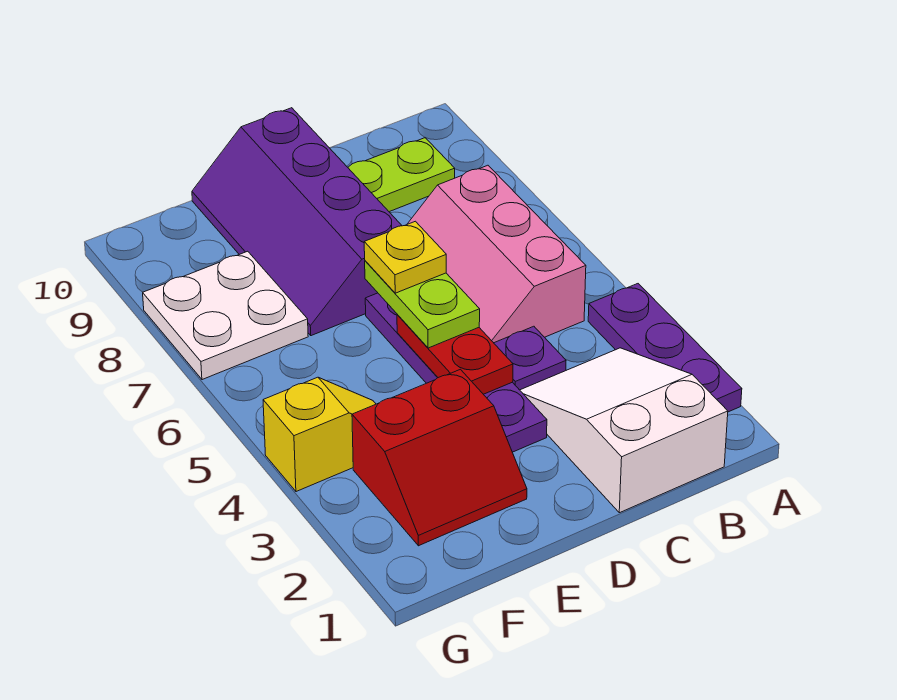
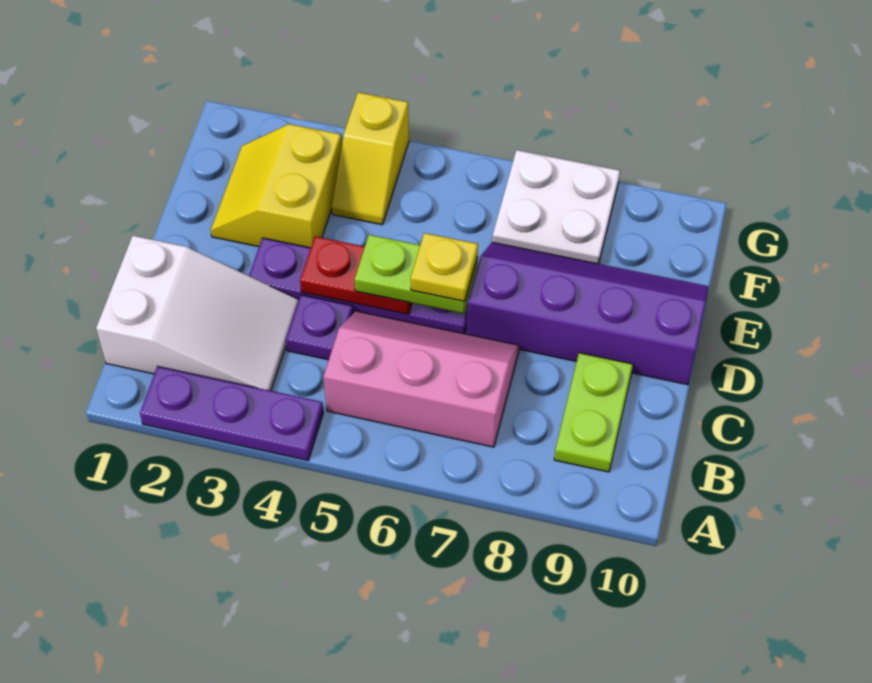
red slope E2:F3 level 1 top 3 -> yellow slope E2:F3 level 1 top 3

